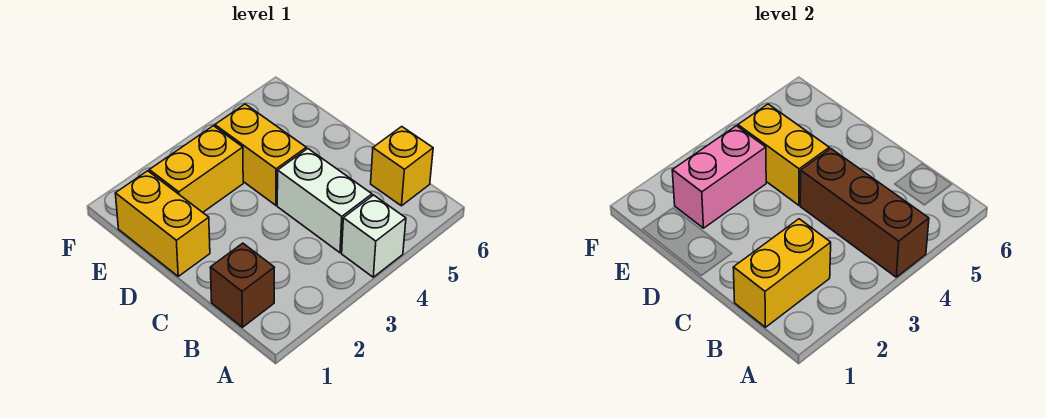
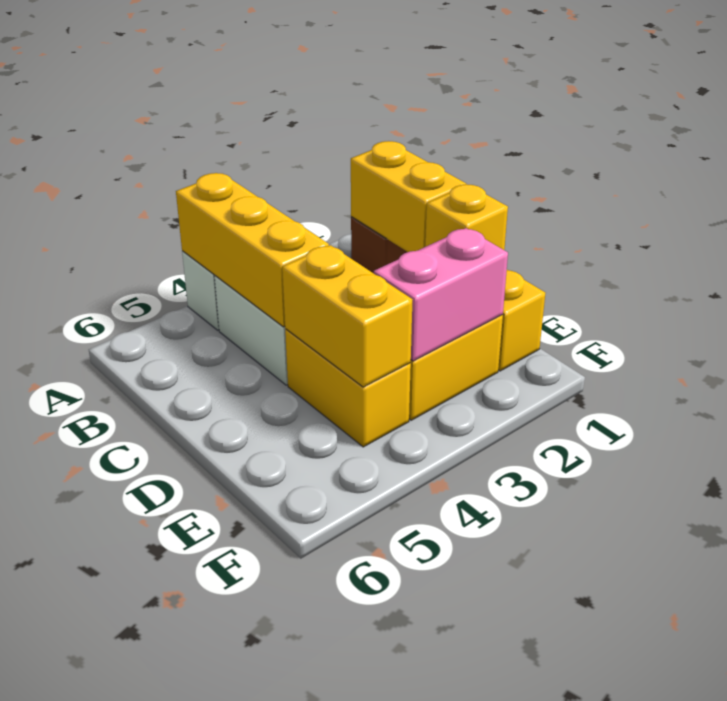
brown brick A4:C4 level 2 -> yellow brick A4:C4 level 2
yellow brick B1:B2 level 2 -> yellow brick B1:C1 level 2
yellow brick B6 level 1 -> yellow brick D1 level 2

